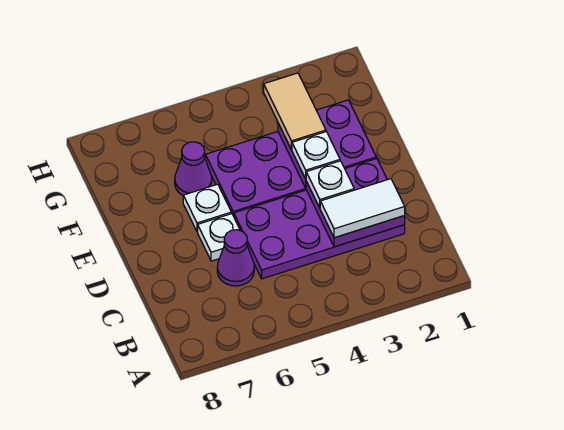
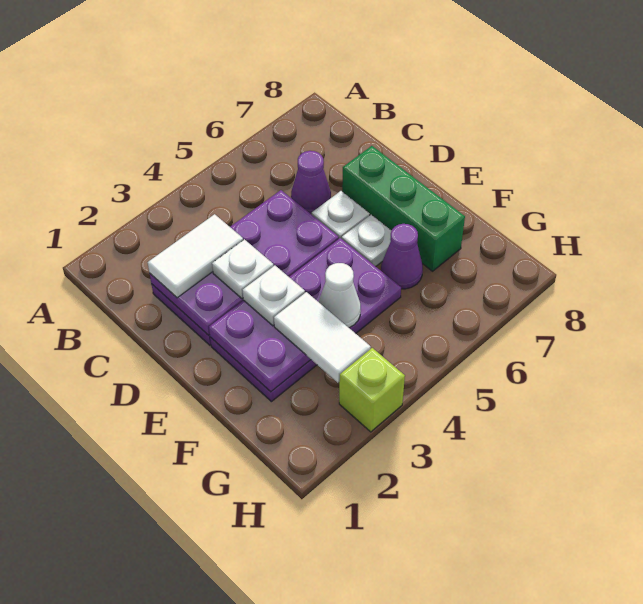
none -> green brick D7:F7 level 1
tan tile F3:G3 level 3 -> white tile F3:G3 level 3
none -> white cone F4 level 2
none -> lime brick H3 level 1

